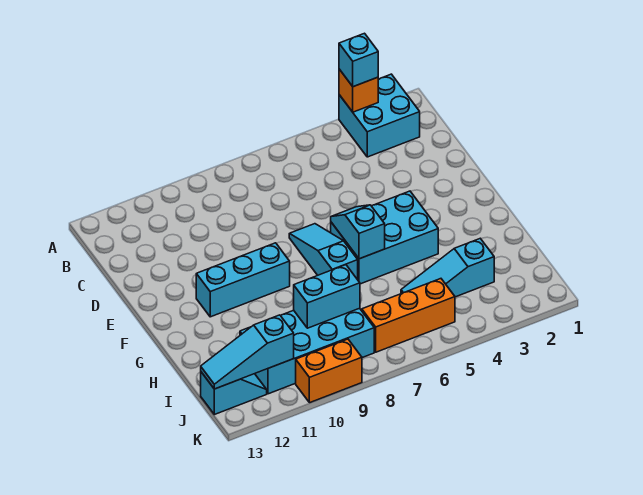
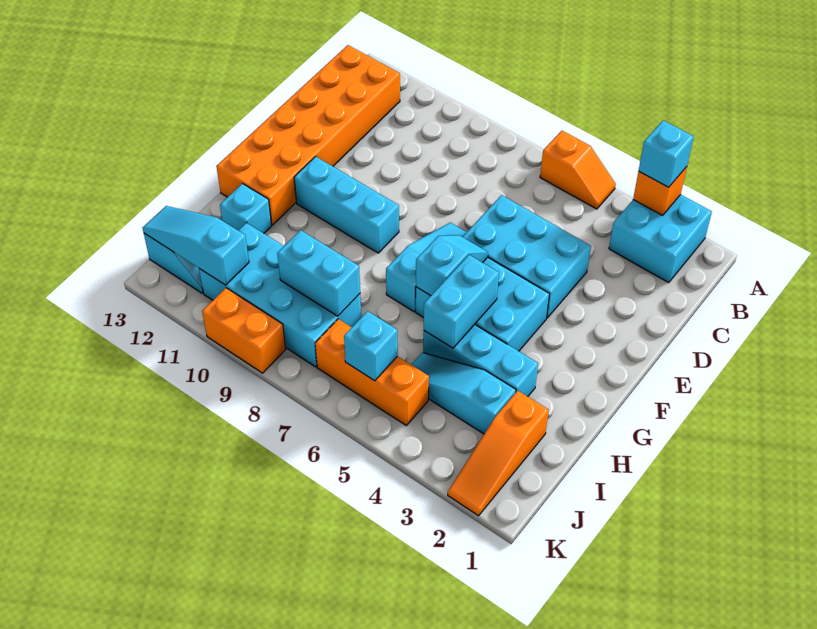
none -> orange slope A5:A6 level 1 top 6
none -> orange brick B12:G13 level 1
none -> cyan brick D4:E6 level 1
none -> cyan brick G5:H5 level 2
none -> cyan brick H3:H5 level 1
none -> cyan brick H12 level 1
none -> orange slope I2:K2 level 1 top I
none -> cyan brick J6 level 2

